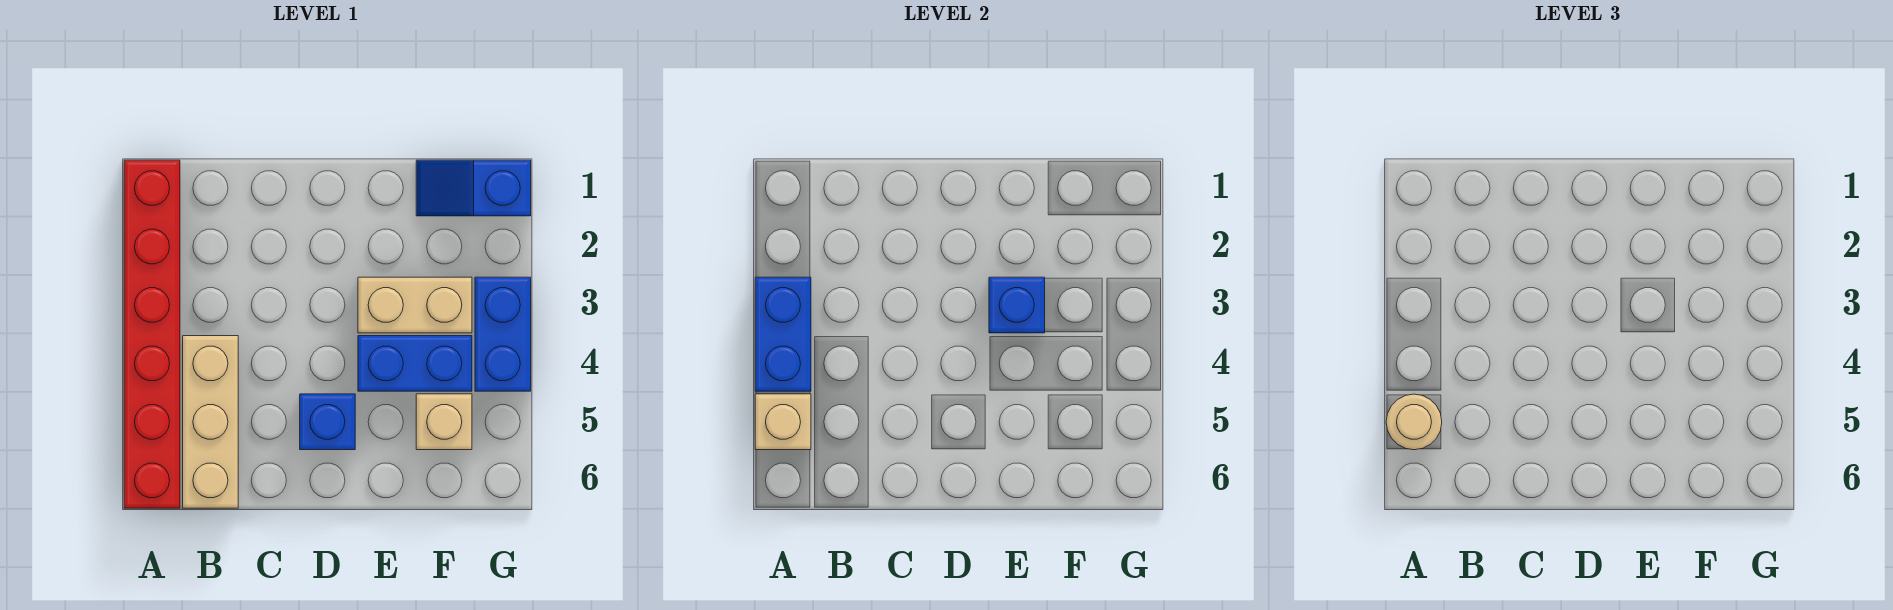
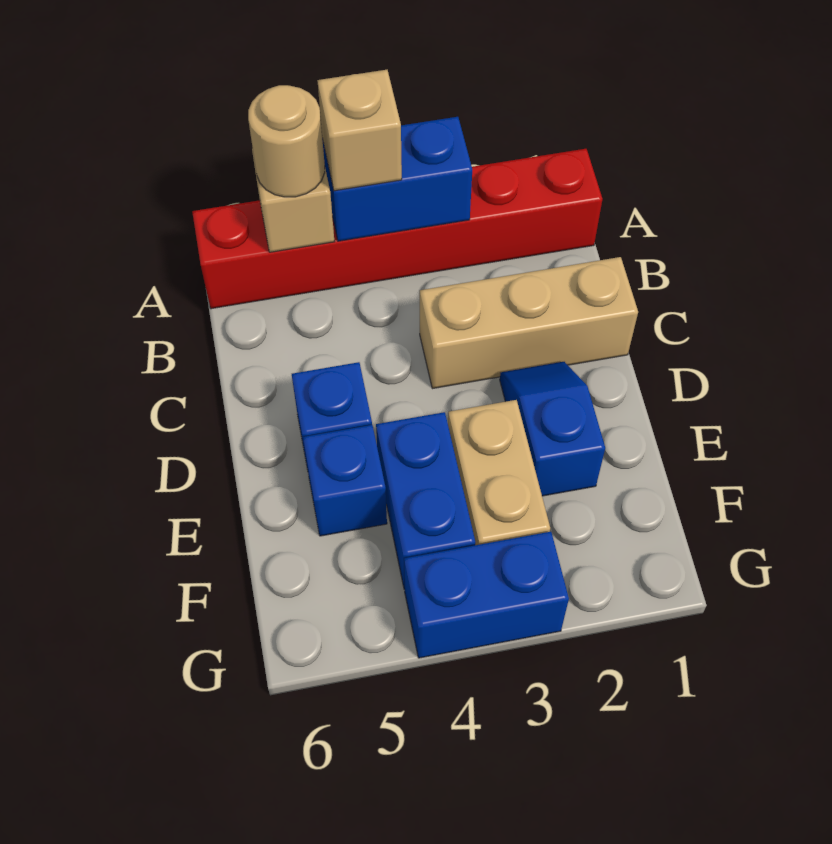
tan brick B4:B6 level 1 -> tan brick C1:C3 level 1
blue brick E3 level 2 -> blue brick E5 level 1
blue slope F1:G1 level 1 top G -> blue slope D2:E2 level 1 top E
tan brick F5 level 1 -> tan brick A4 level 3

